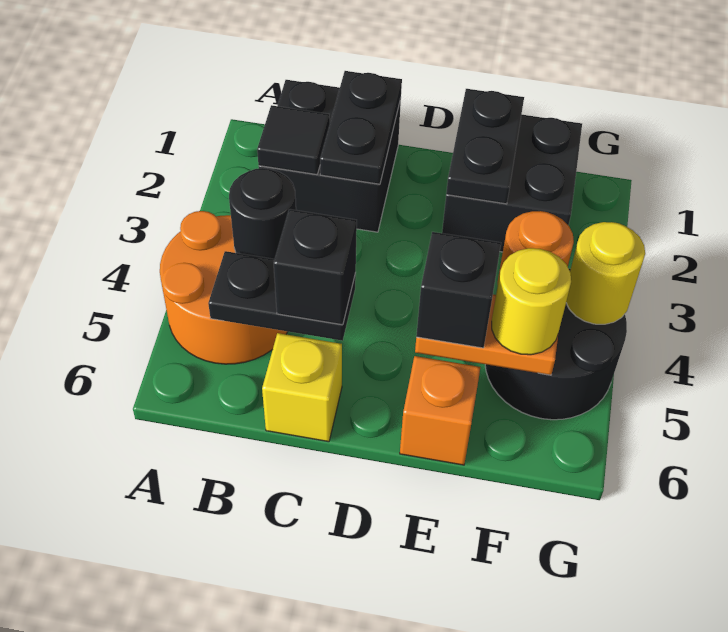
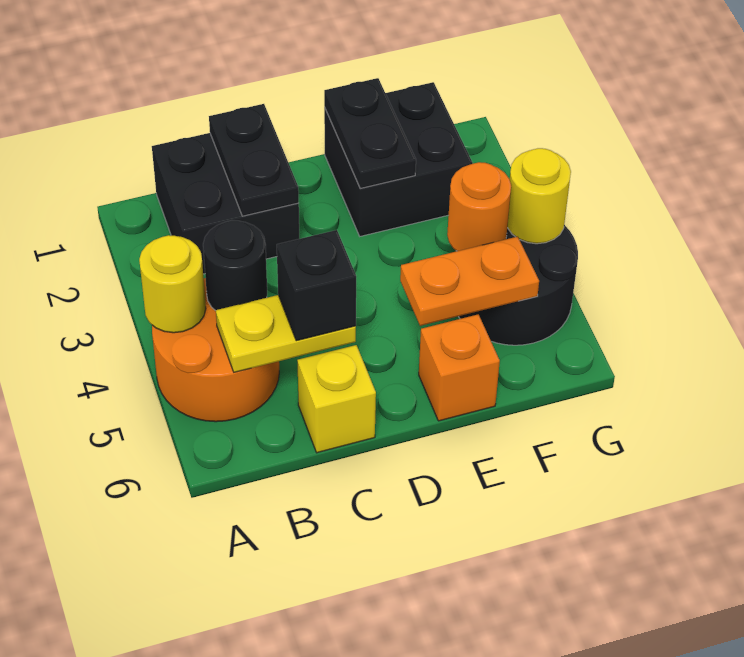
black tile B2 level 2 -> none
black plate B5:C5 level 2 -> yellow plate B5:C5 level 2
black brick E5 level 3 -> none
yellow round brick F5 level 3 -> yellow round brick A4 level 2

